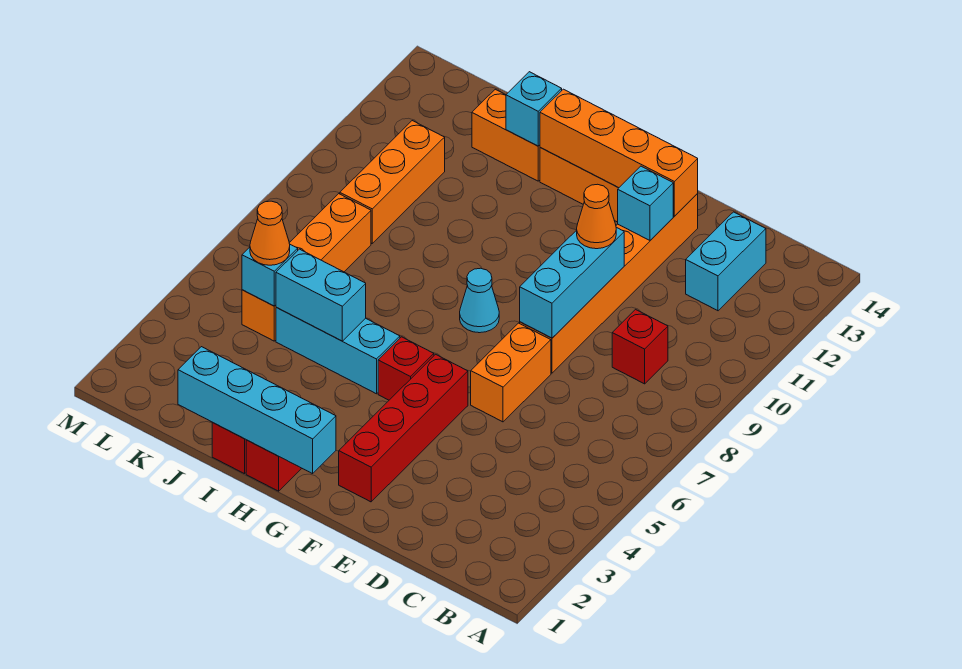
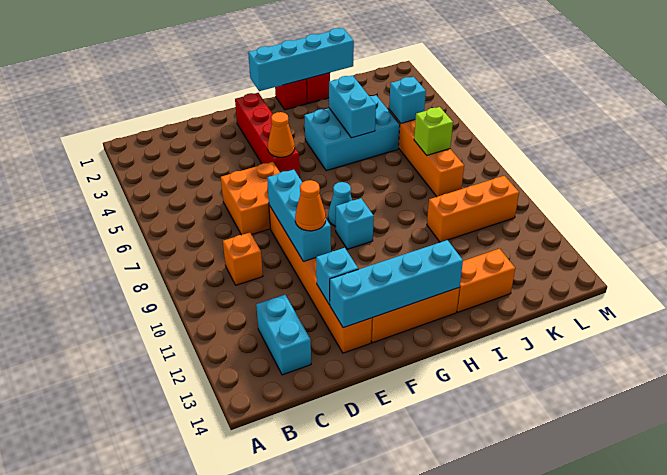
red brick C9 level 1 -> orange brick C9 level 1
orange brick E6:E7 level 1 -> orange brick D6:E7 level 1
orange brick E13:H13 level 2 -> cyan brick E13:H13 level 2
red brick G5 level 1 -> none
cyan brick H5:J5 level 1 -> cyan brick H4:J5 level 1
cyan brick I5:J5 level 2 -> cyan brick I4:I5 level 2
cyan brick I13 level 2 -> cyan brick G9 level 1
orange cone K5 level 3 -> orange cone F5 level 2
none -> lime brick K7 level 2
orange brick K9:K11 level 1 -> orange brick J10:L10 level 1

